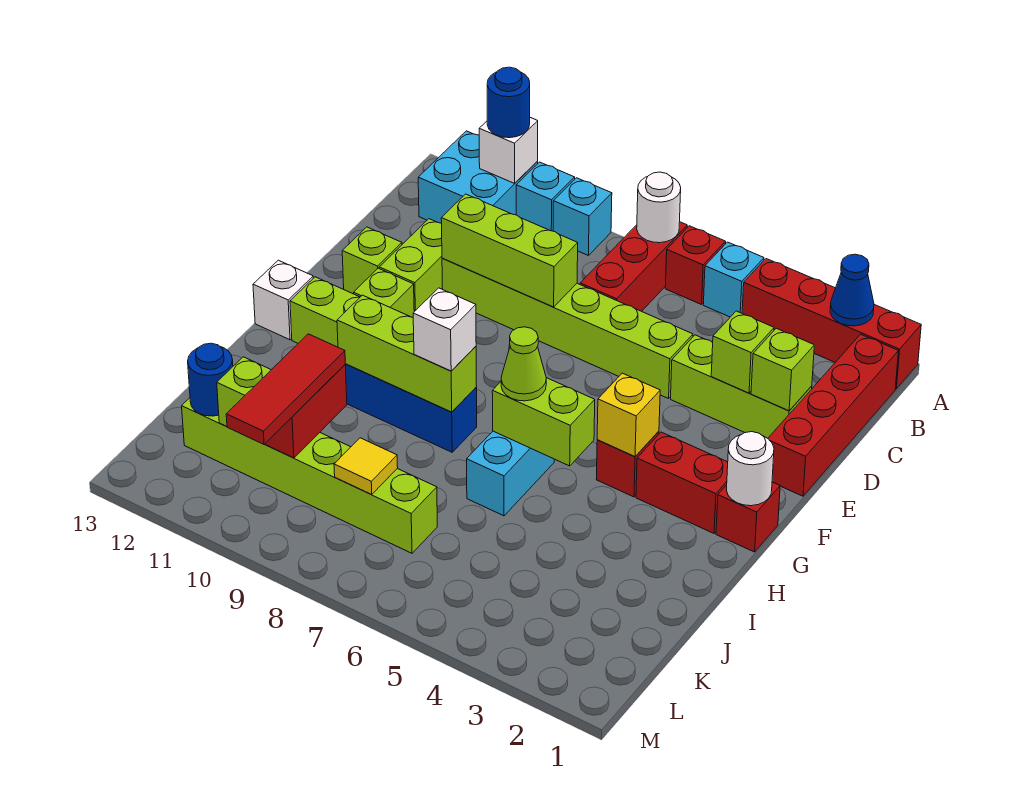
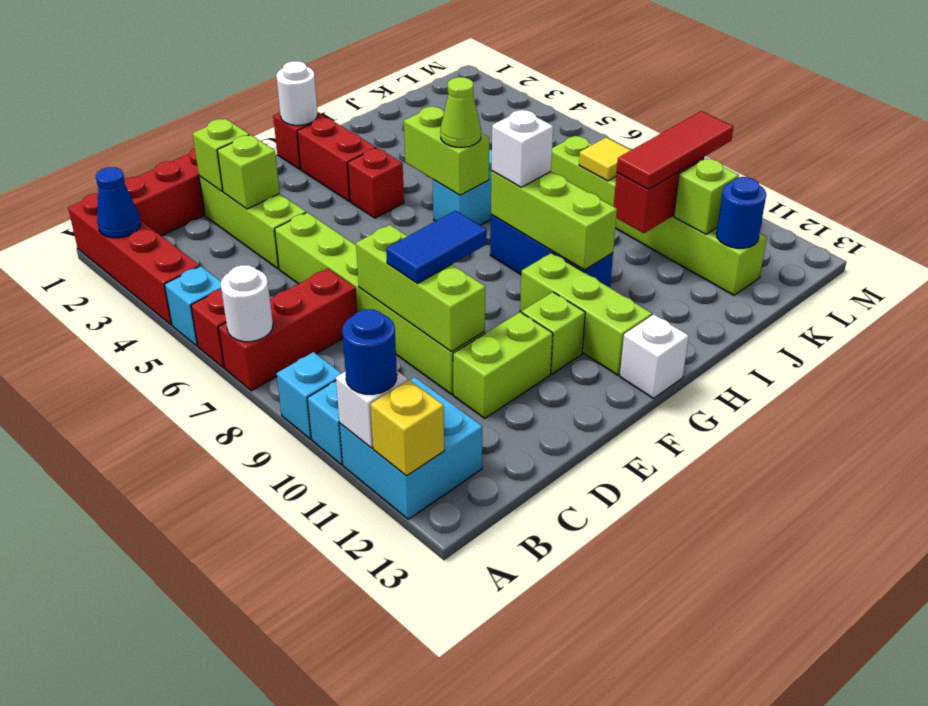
none -> blue tile D9:E9 level 3
lime brick E12 level 1 -> none
yellow brick G4 level 2 -> yellow brick A12 level 2

